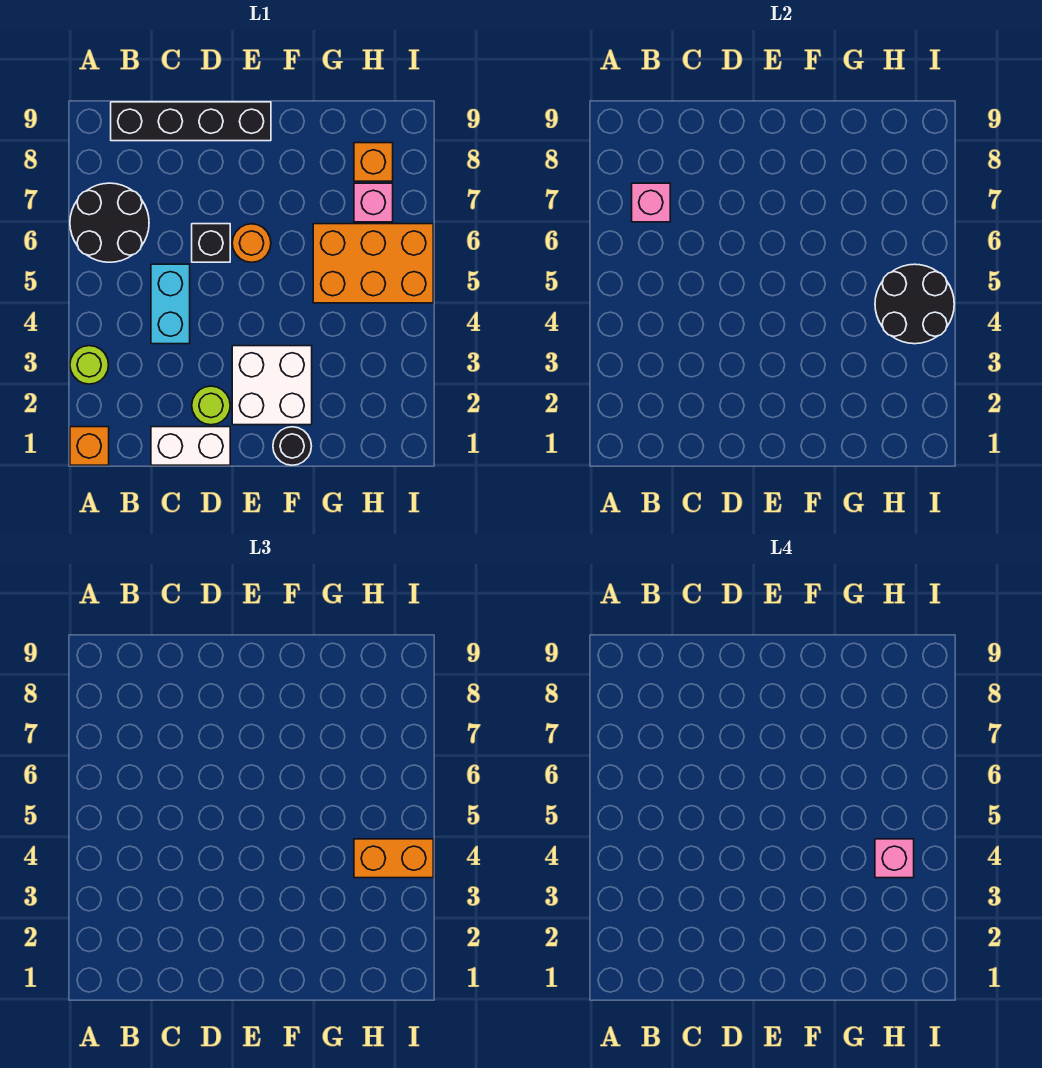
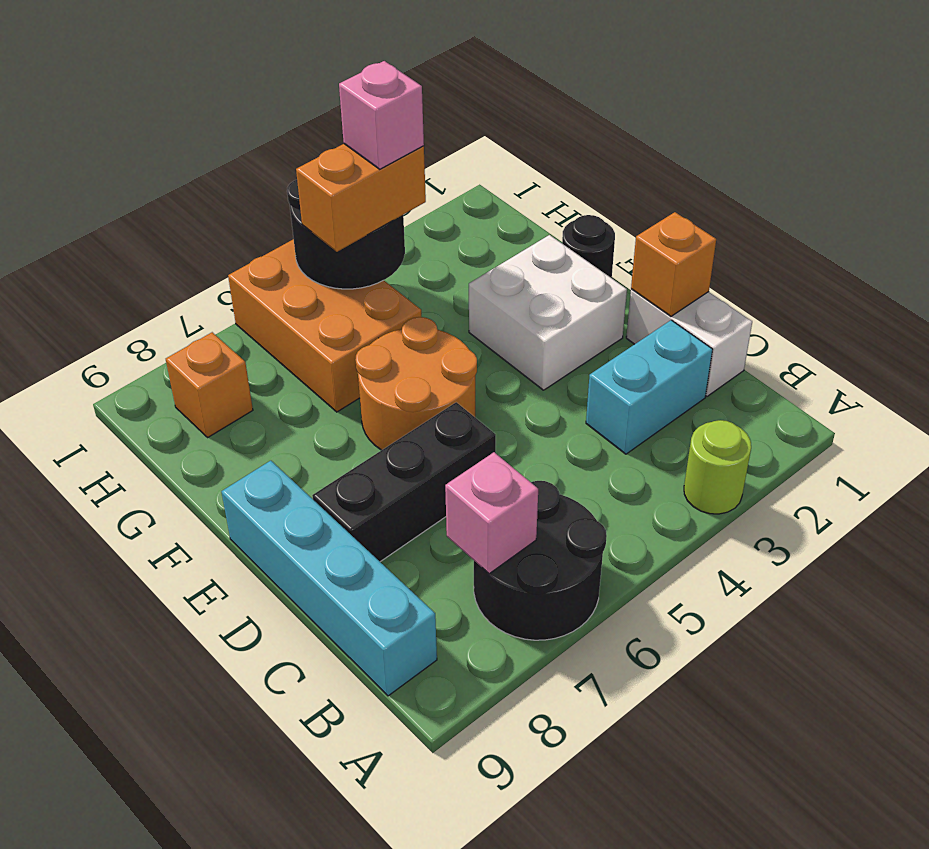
orange brick A1 level 1 -> orange brick D1 level 2
black brick B9:E9 level 1 -> cyan brick B9:E9 level 1
cyan brick C4:C5 level 1 -> cyan brick C2:C3 level 1
lime round brick D2 level 1 -> none
black brick D6 level 1 -> black brick D6:D8 level 1
orange round brick E6 level 1 -> orange round brick E5:F6 level 1
orange brick H4:I4 level 3 -> orange brick H4:H5 level 3
pink brick H7 level 1 -> none

